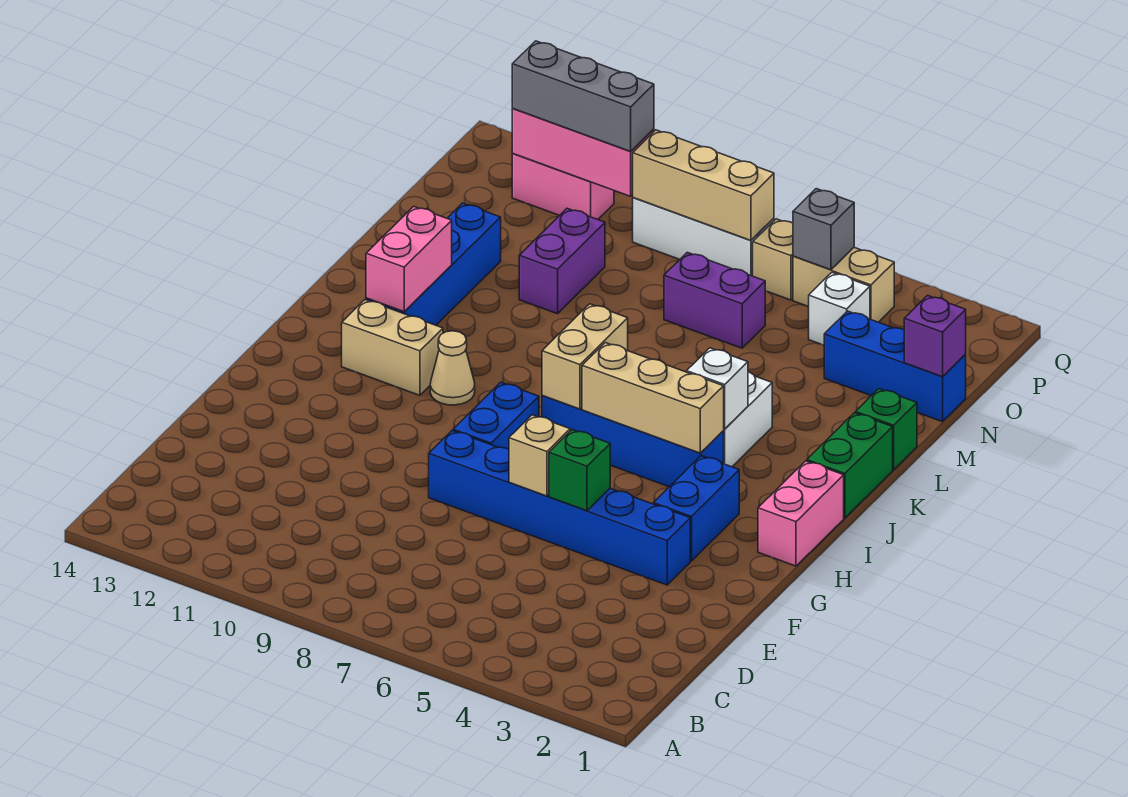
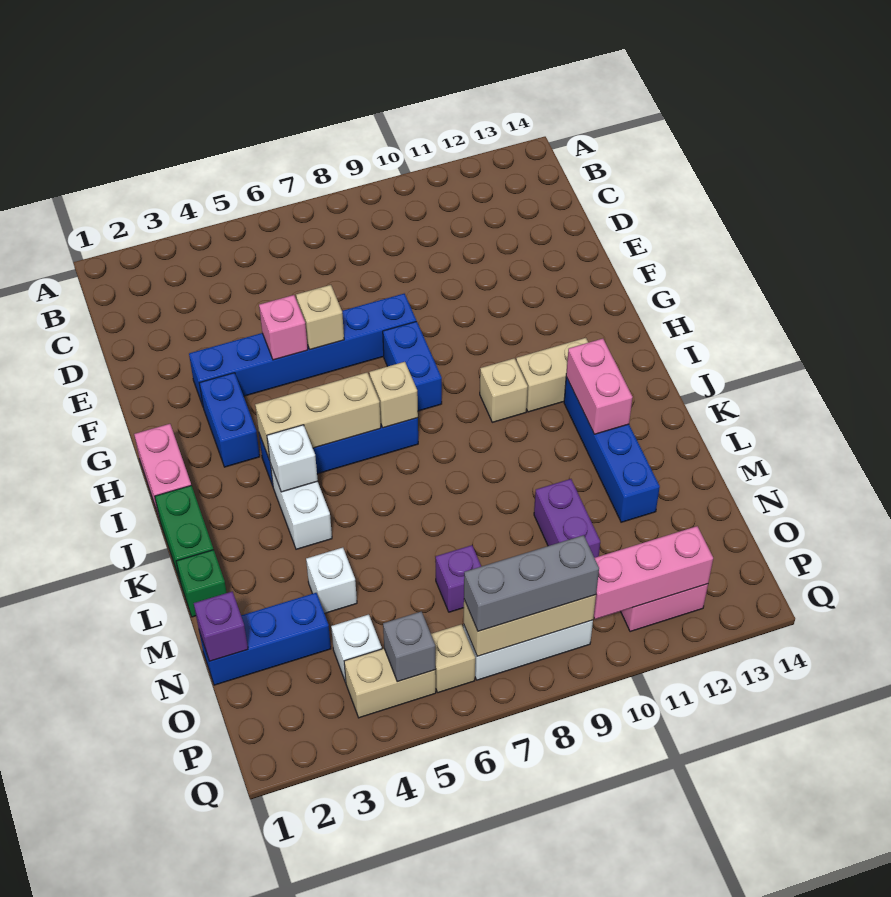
green brick F5 level 2 -> pink brick F5 level 2
tan brick I7:J7 level 2 -> tan brick I7 level 2
tan cone I10 level 1 -> tan brick I10 level 1
none -> white brick M4 level 1
purple brick N6:N7 level 1 -> purple brick N7 level 1
grey brick P10:P12 level 3 -> grey brick P7:P9 level 3

